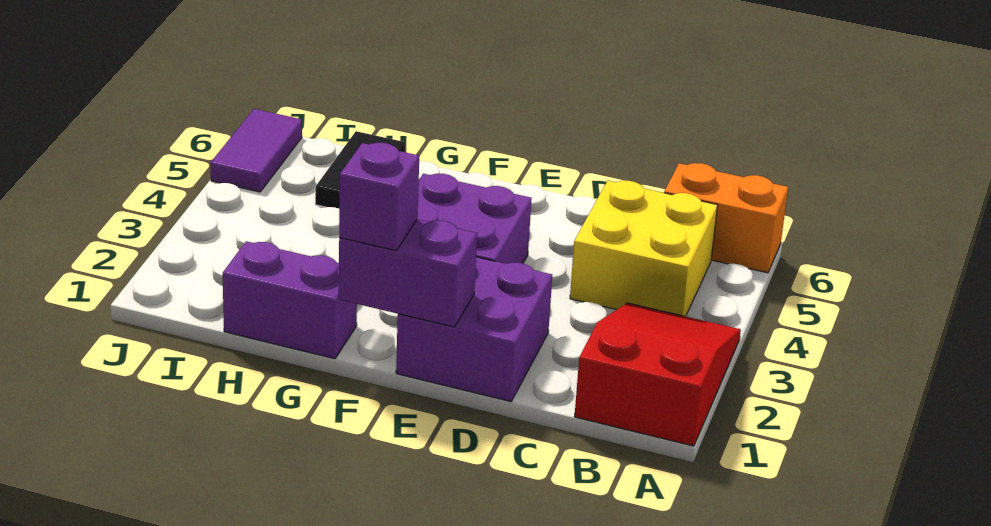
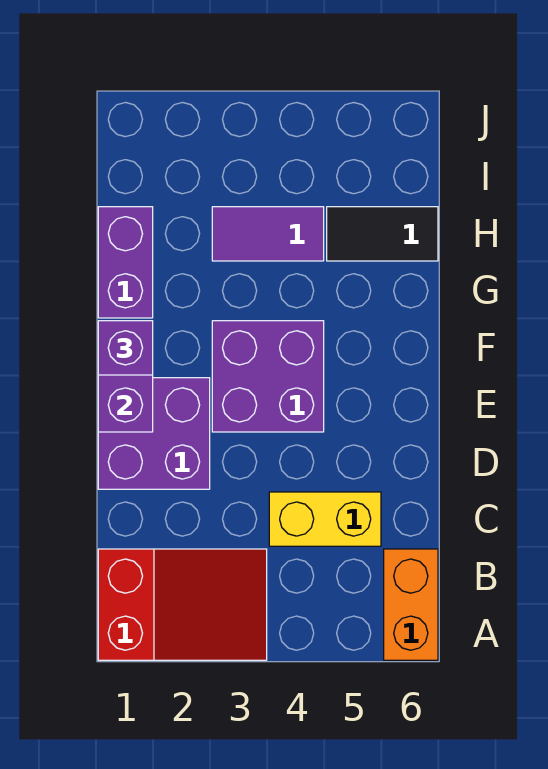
yellow brick B4:C5 level 1 -> yellow brick C4:C5 level 1
purple tile J5:J6 level 1 -> purple tile H3:H4 level 1

